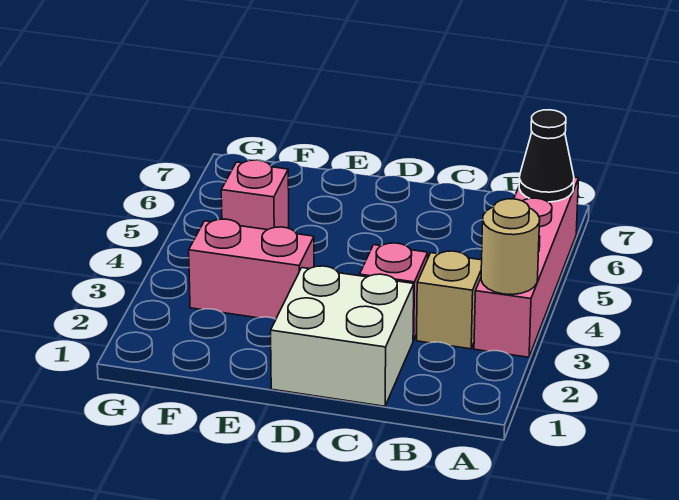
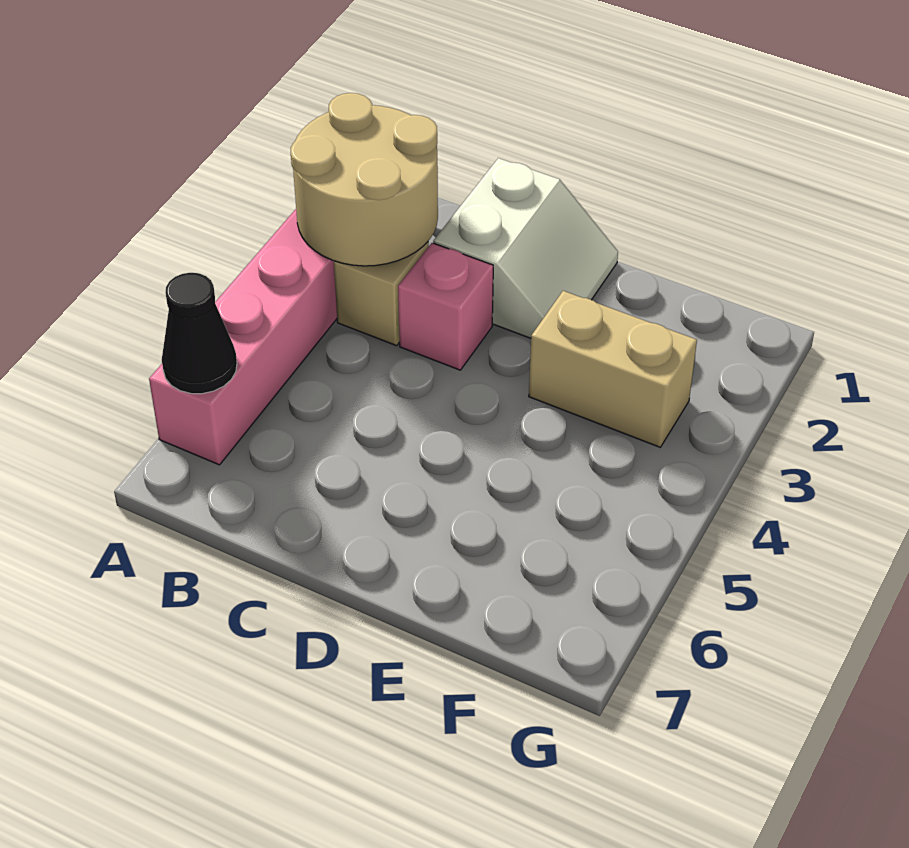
tan round brick A3 level 2 -> tan round brick A2:B3 level 2
white brick C1:D2 level 1 -> white slope C1:D2 level 1 top C
pink brick E3:F3 level 1 -> tan brick E3:F3 level 1
pink brick F5 level 1 -> none

